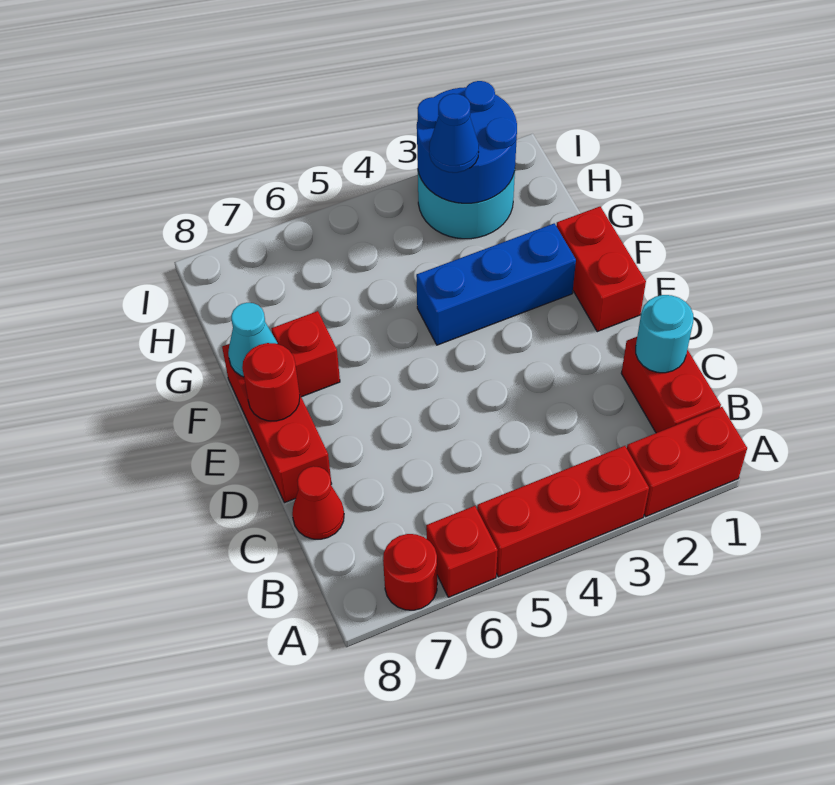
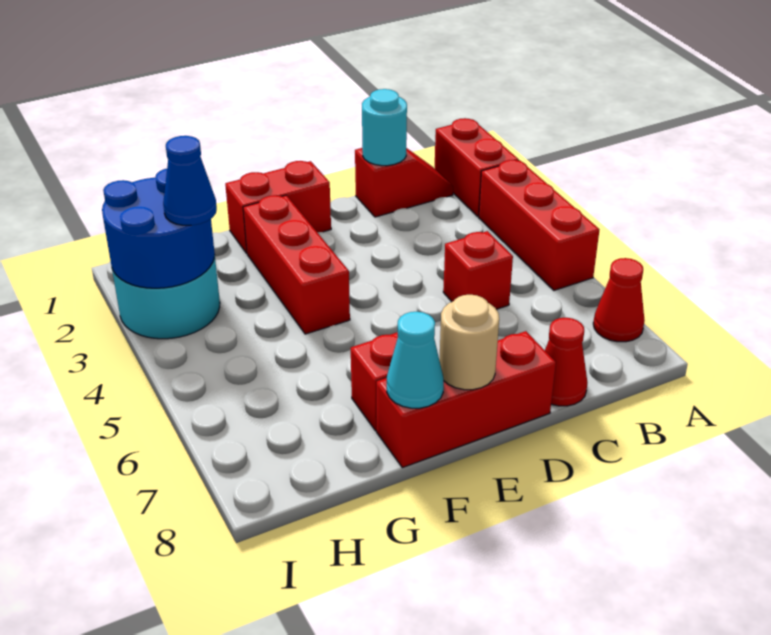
red brick A6 level 1 -> red brick C5 level 1
red round brick A7 level 1 -> red cone A7 level 1
red brick B1:C1 level 1 -> red slope B1:C1 level 1 top C
red round brick E8 level 2 -> tan round brick E8 level 2
blue brick F2:F4 level 1 -> red brick F2:F4 level 1

